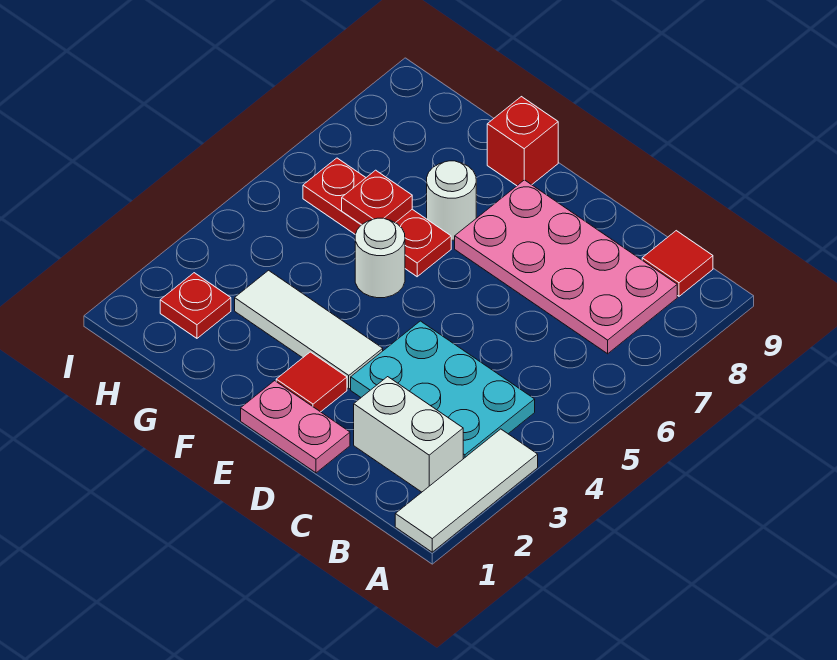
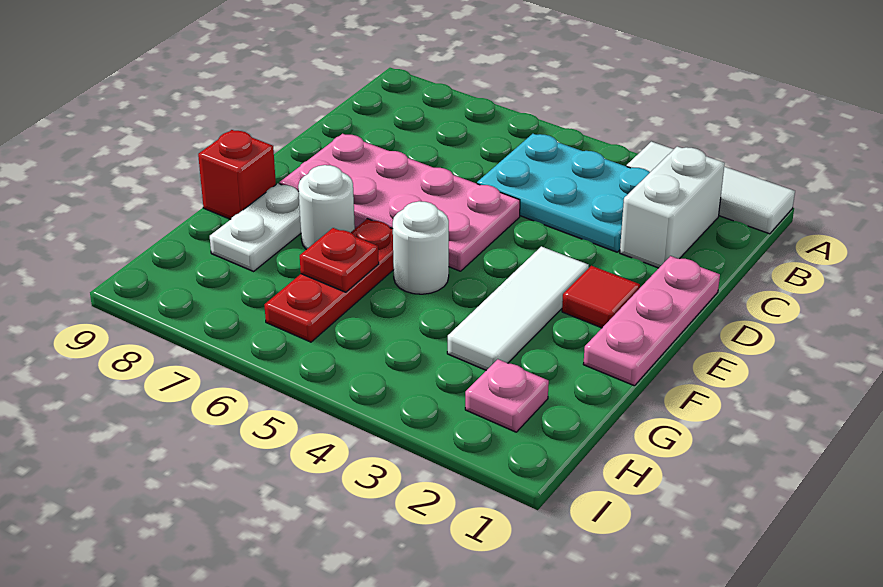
cyan plate B3:D4 level 1 -> cyan plate B3:C5 level 1
pink plate B7:E8 level 1 -> pink plate D5:E8 level 1
red tile B9 level 1 -> none
pink plate D1:E1 level 1 -> pink plate D1:F1 level 1
none -> white plate F8:G8 level 1
red plate H2 level 1 -> pink plate H2 level 1

